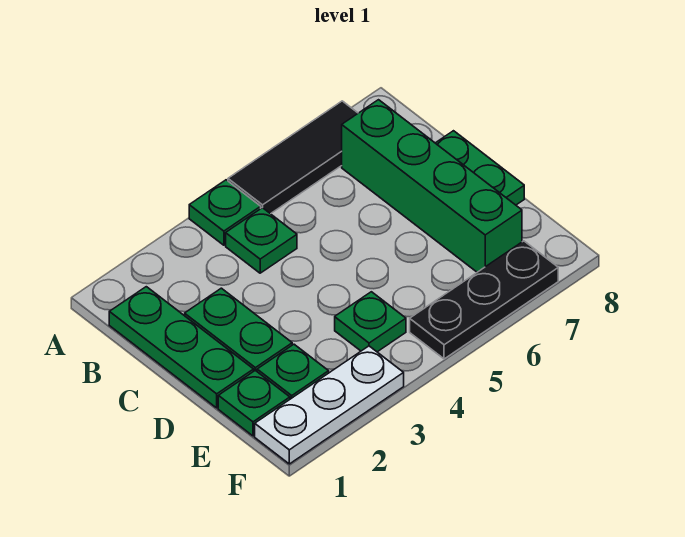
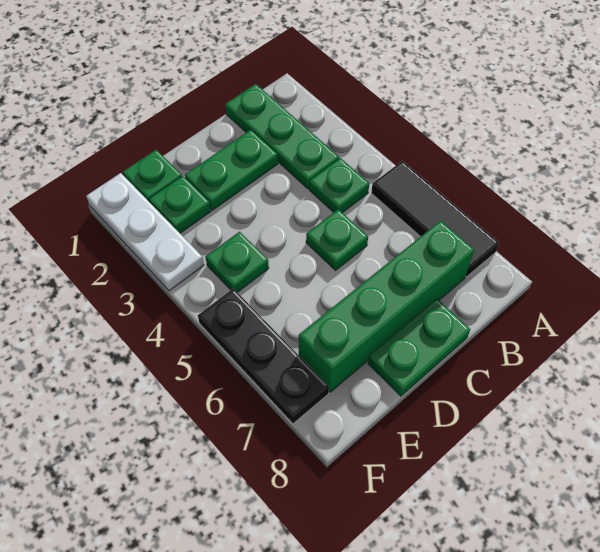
green plate A4 level 1 -> green plate C5 level 1
green plate B1:D1 level 1 -> green plate B1:B3 level 1

